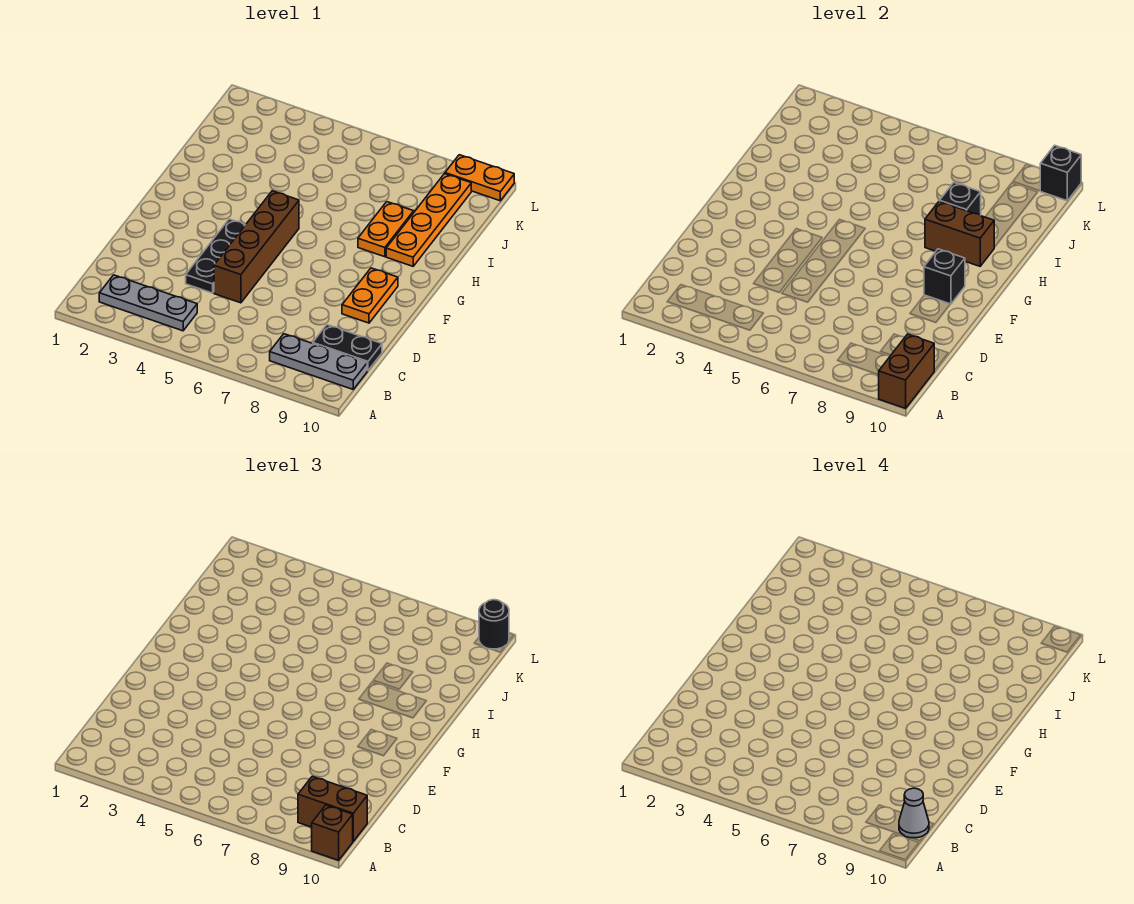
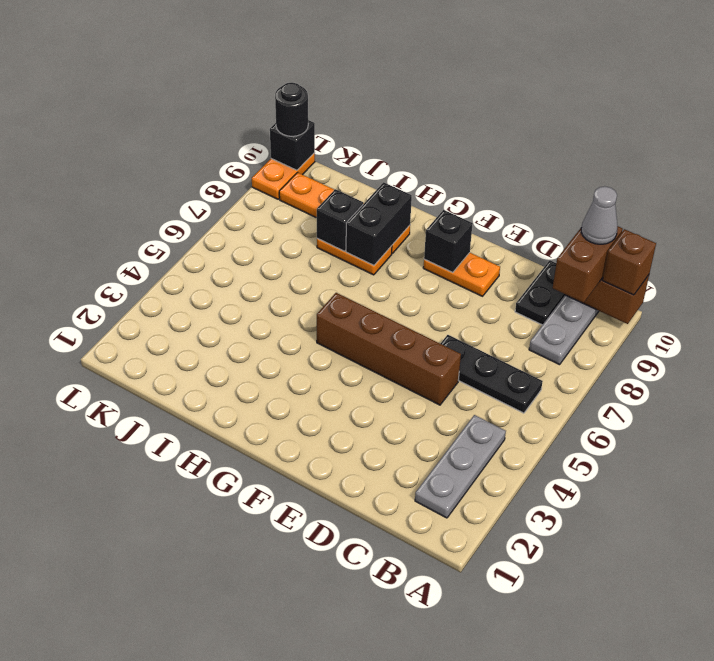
black plate D4:F4 level 1 -> black plate B6:D6 level 1
brown brick H8:H9 level 2 -> black brick H8:H9 level 2

